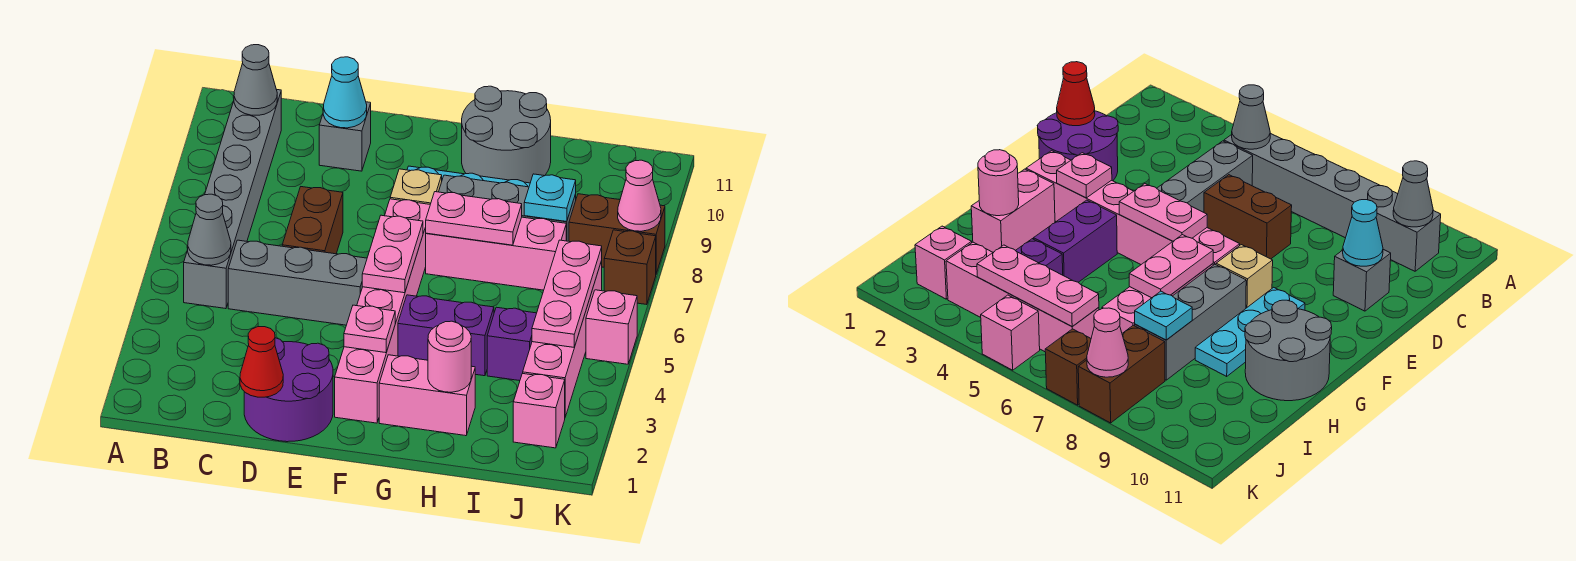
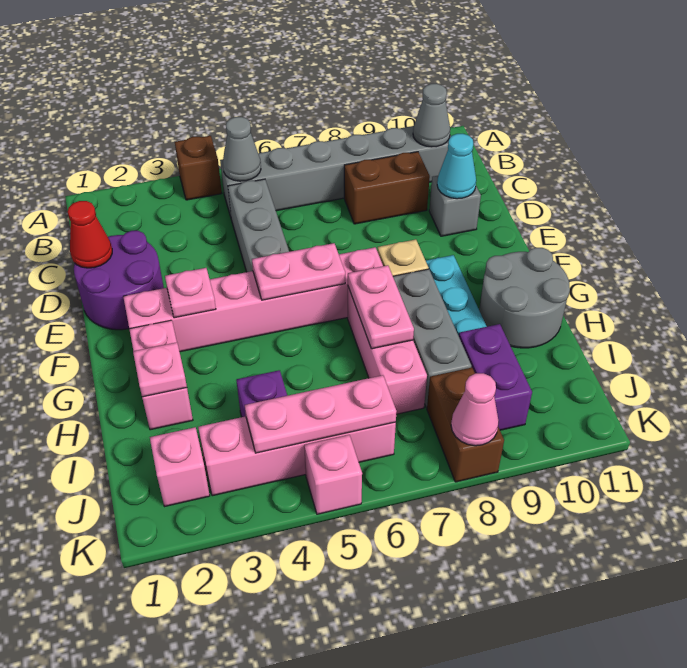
brown brick D6:D7 level 1 -> brown brick C8:C9 level 1
purple brick G4:H4 level 1 -> purple brick I9:J9 level 1
pink round brick H2 level 2 -> pink plate H2 level 2
cyan plate I8 level 2 -> none
brown brick K7 level 1 -> brown brick A4 level 1

